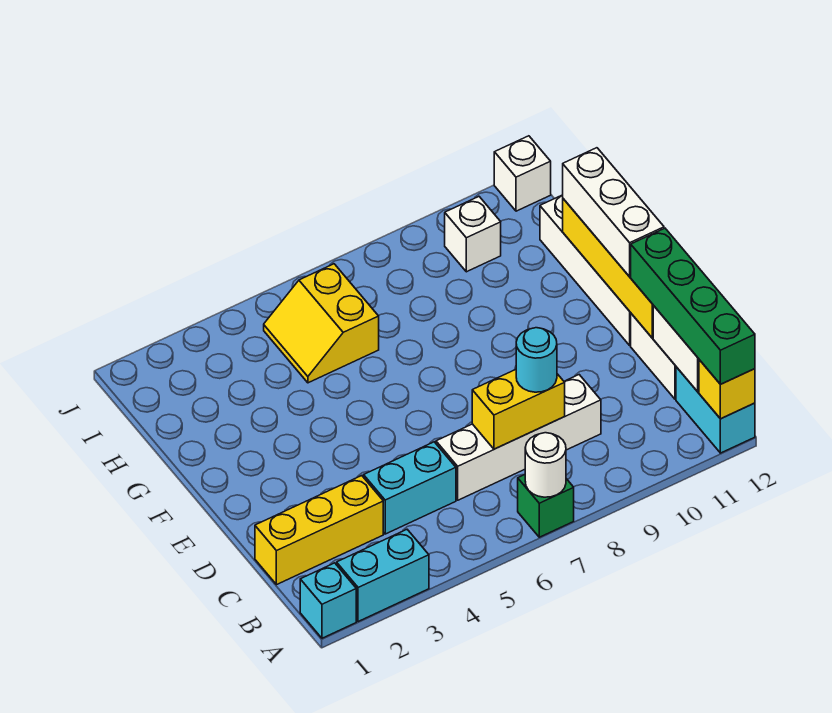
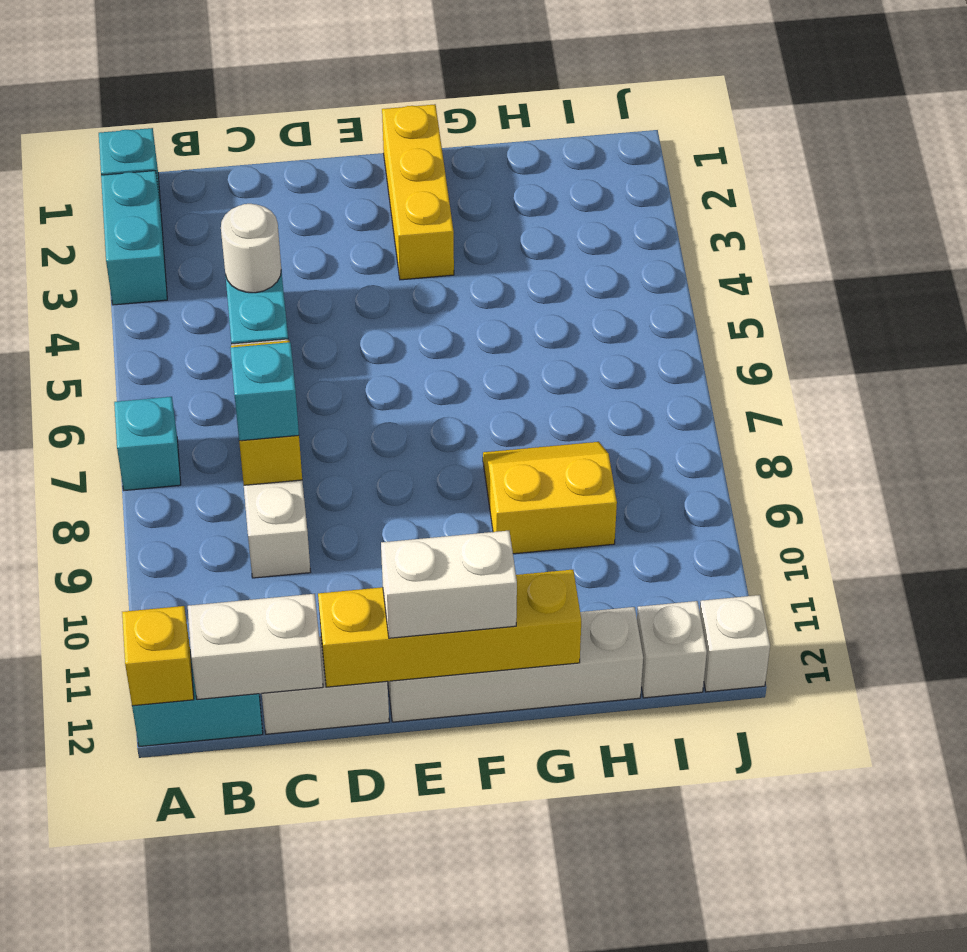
green brick A7 level 1 -> cyan brick A7 level 1
white round brick A7 level 2 -> white round brick C4 level 2
green brick A12:D12 level 3 -> none
yellow brick C1:C3 level 1 -> yellow brick F1:F3 level 1
cyan round brick C8 level 3 -> cyan brick C8 level 3
white brick E12:G12 level 3 -> white brick E12:F12 level 3
yellow slope H5:I6 level 1 top 6 -> yellow slope G8:H9 level 1 top 9
white brick I10 level 1 -> white brick I12 level 1

